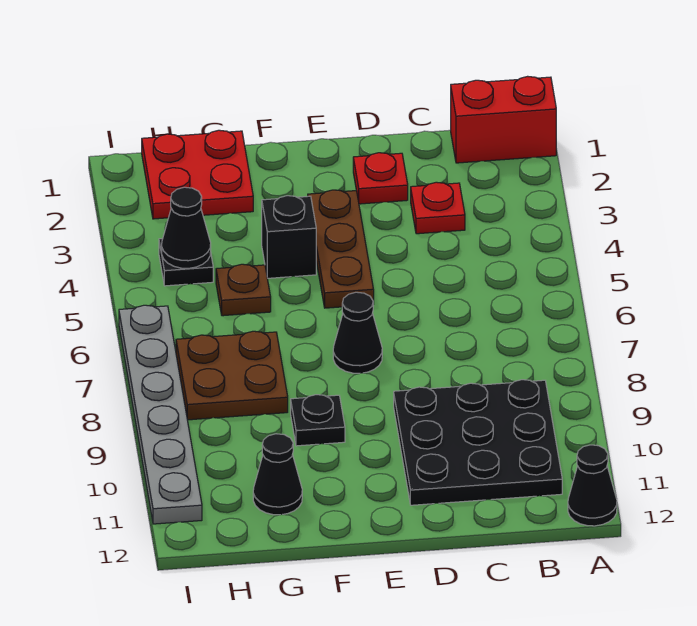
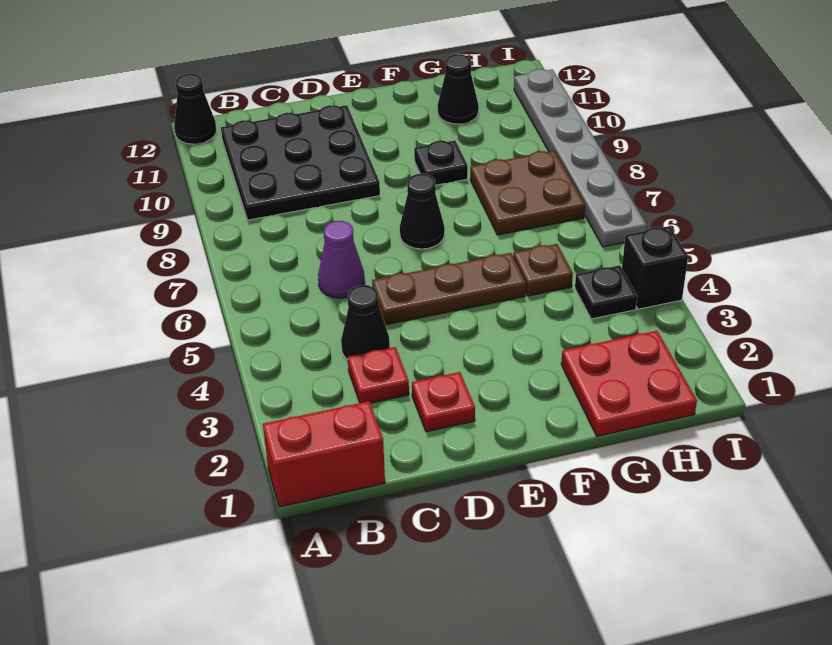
none -> purple cone C6 level 1
brown plate E3:E5 level 1 -> brown plate D5:F5 level 1
black brick F4 level 1 -> black brick I4 level 1
black cone H4 level 2 -> black cone C4 level 1

